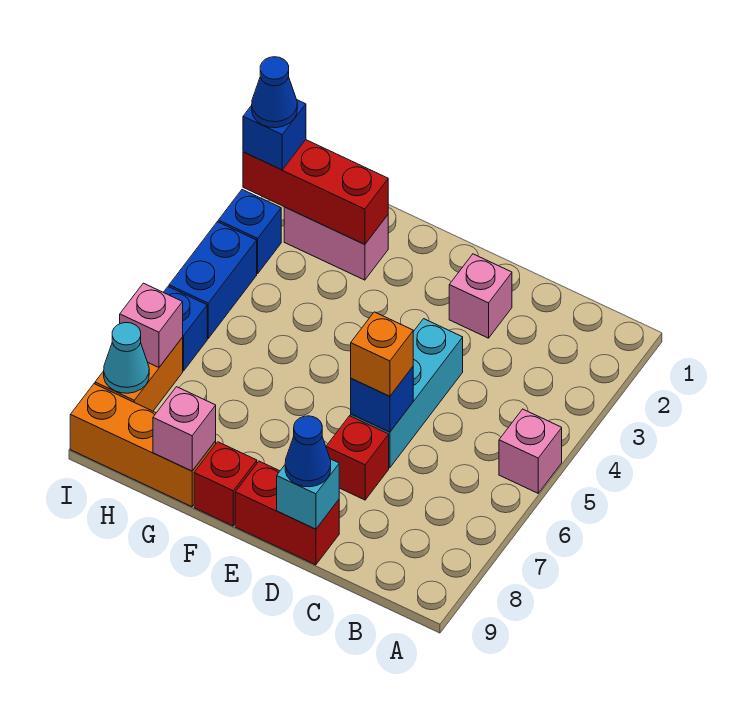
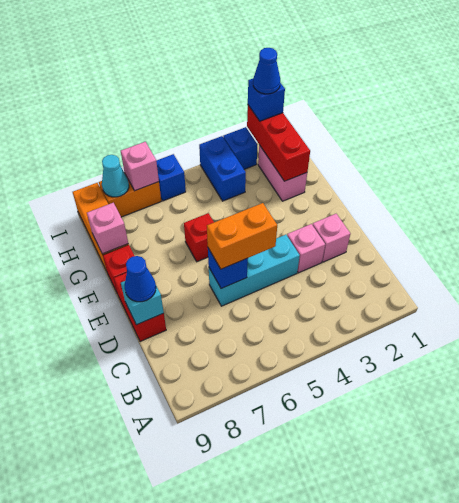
pink brick A5 level 1 -> pink brick D3 level 1
orange brick D6 level 3 -> orange brick D5:D6 level 3
red brick D7 level 1 -> red brick F6 level 1
blue brick I4:I5 level 1 -> blue brick H4:I4 level 1

